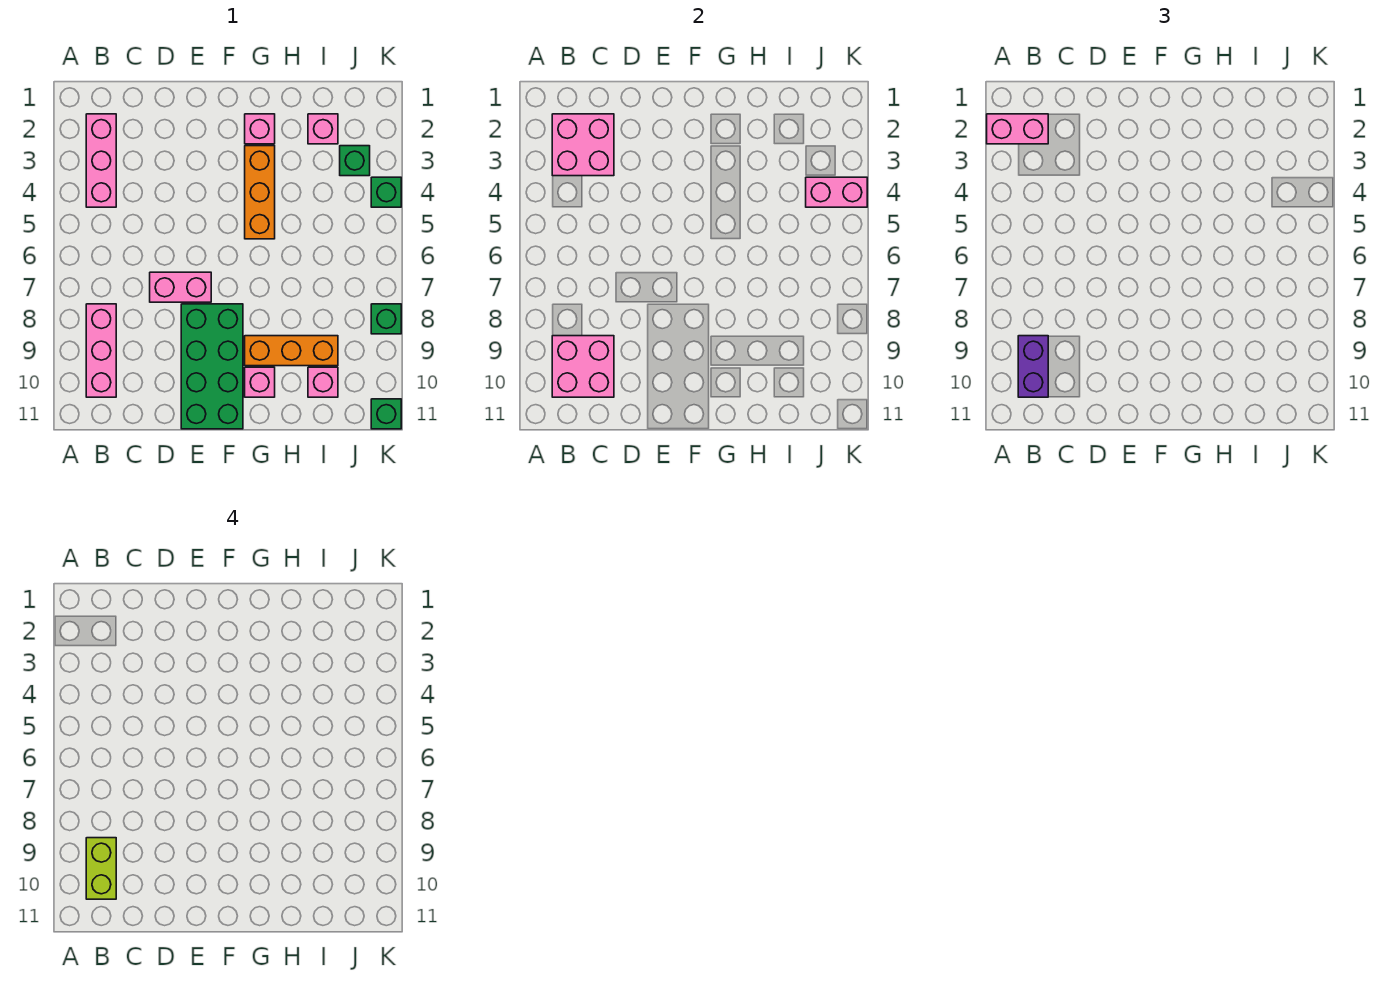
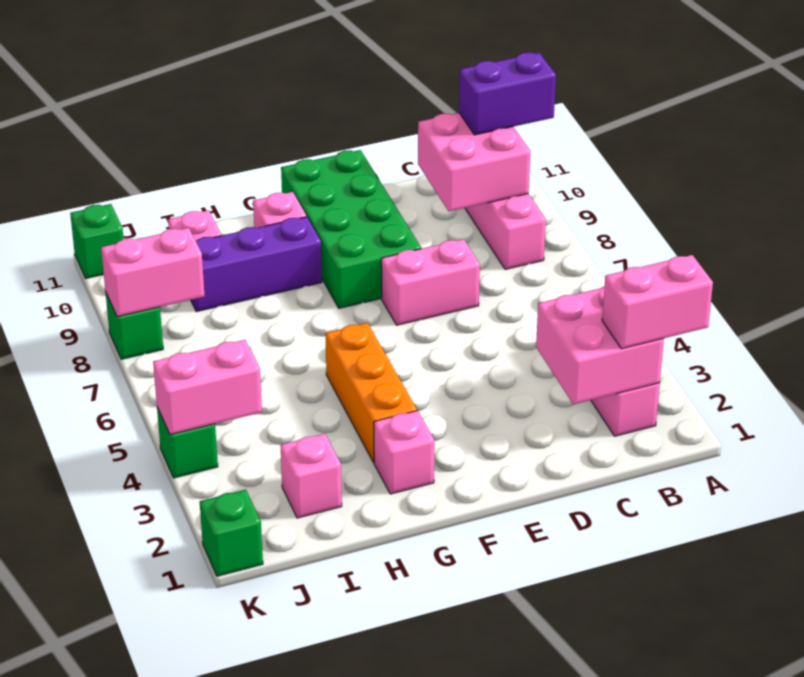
purple brick B9:B10 level 3 -> purple brick A10:B10 level 3
lime brick B9:B10 level 4 -> none
orange brick G9:I9 level 1 -> purple brick G9:I9 level 1
green brick J3 level 1 -> green brick K1 level 1
none -> pink brick J8:K8 level 2

